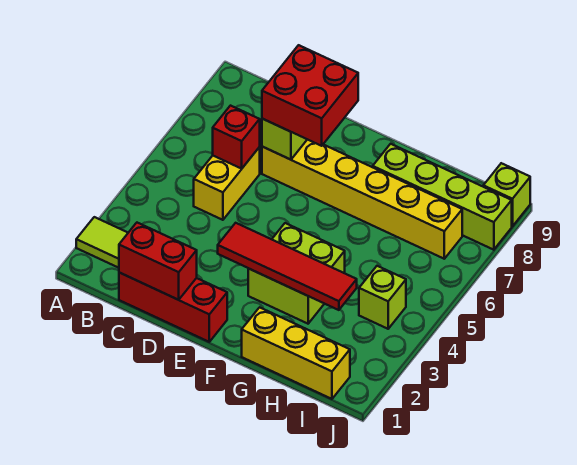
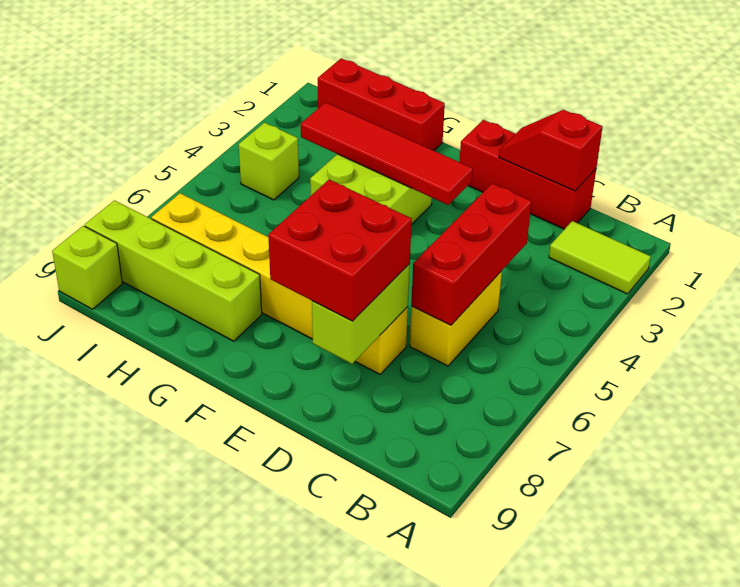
red brick C1:D1 level 2 -> red slope C1:D1 level 2 top C
red brick C6 level 2 -> red brick C4:C6 level 2
yellow brick G1:I1 level 1 -> red brick G1:I1 level 1

